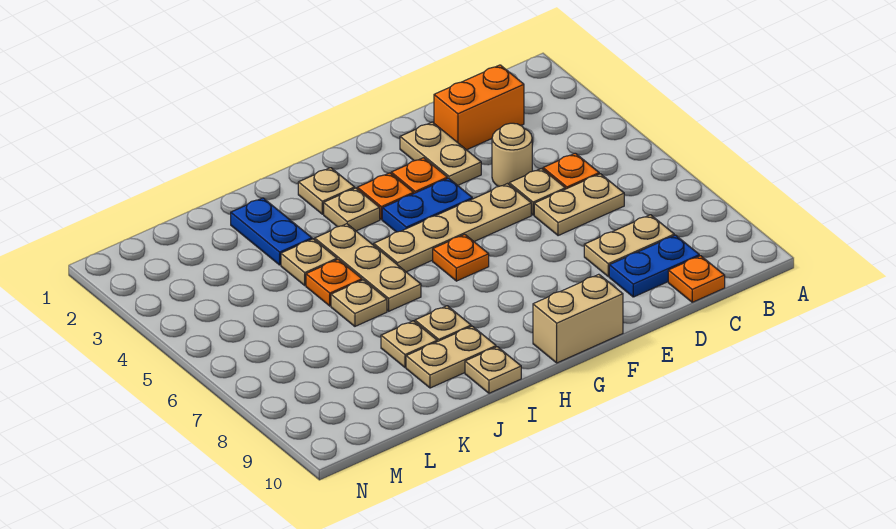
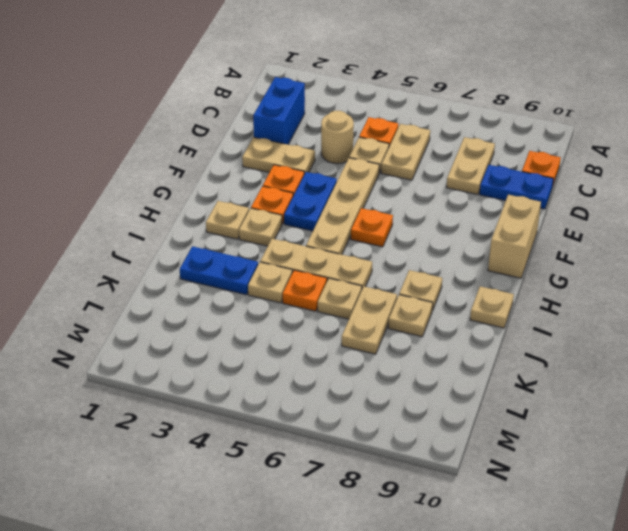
orange brick C2:D2 level 1 -> blue brick C2:D2 level 1
blue plate C9:D9 level 1 -> blue plate D9:D10 level 1
tan plate I9:J9 level 1 -> tan plate J7:K7 level 1

